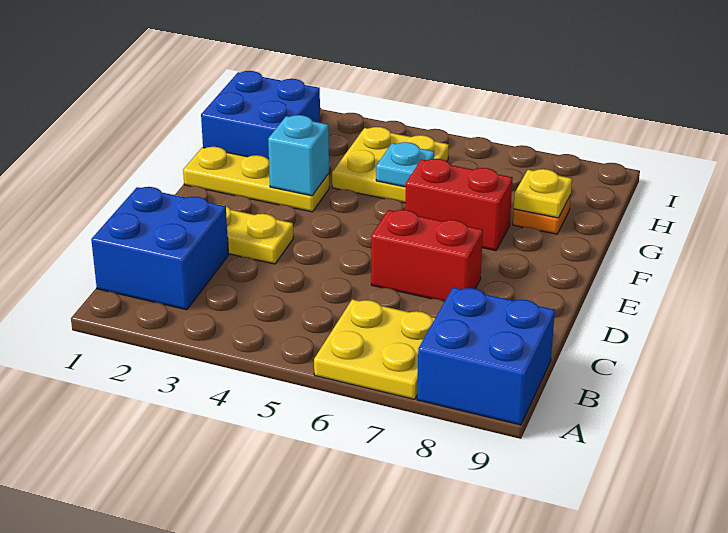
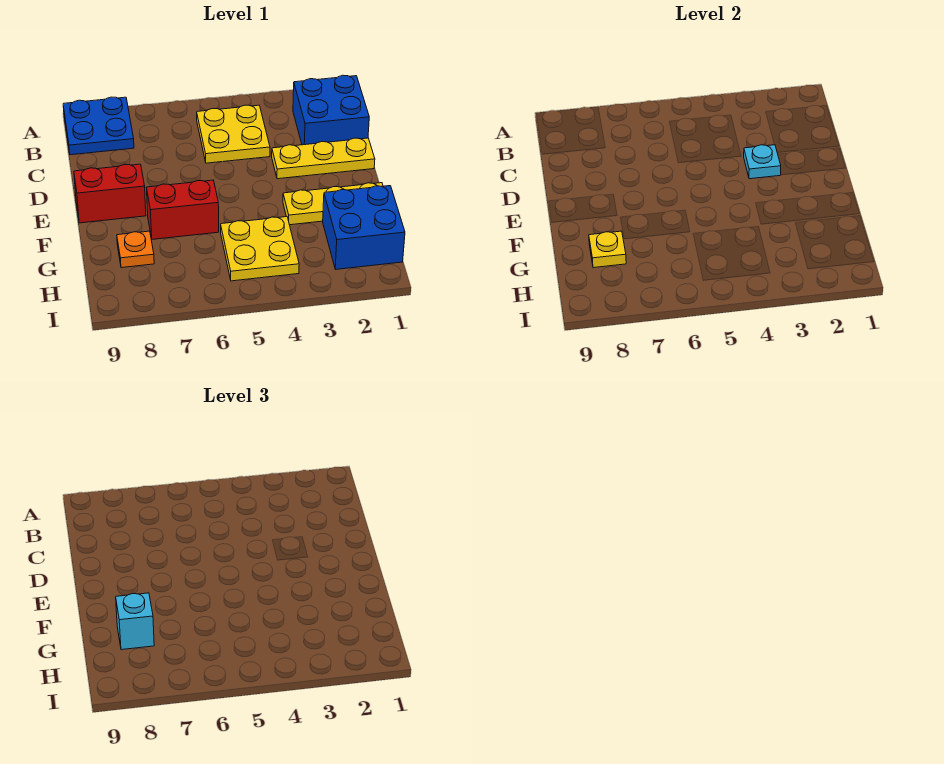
yellow plate A6:B7 level 1 -> yellow plate B4:C5 level 1
blue brick A8:B9 level 1 -> blue plate A8:B9 level 1
red brick D6:D7 level 1 -> red brick E8:E9 level 1
cyan brick F3 level 2 -> cyan brick G8 level 3
cyan plate G5 level 2 -> cyan plate D3 level 2

